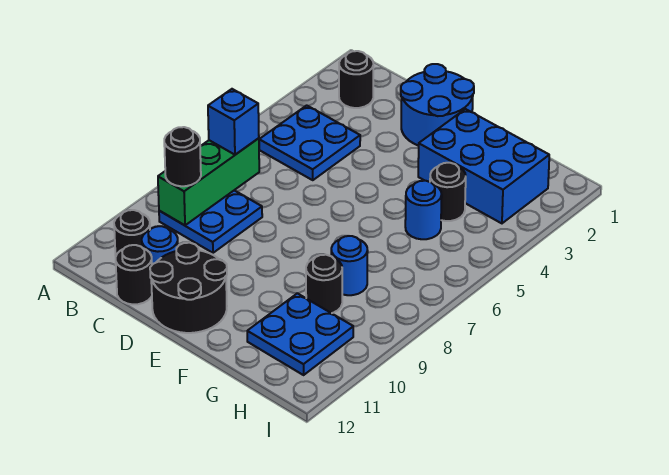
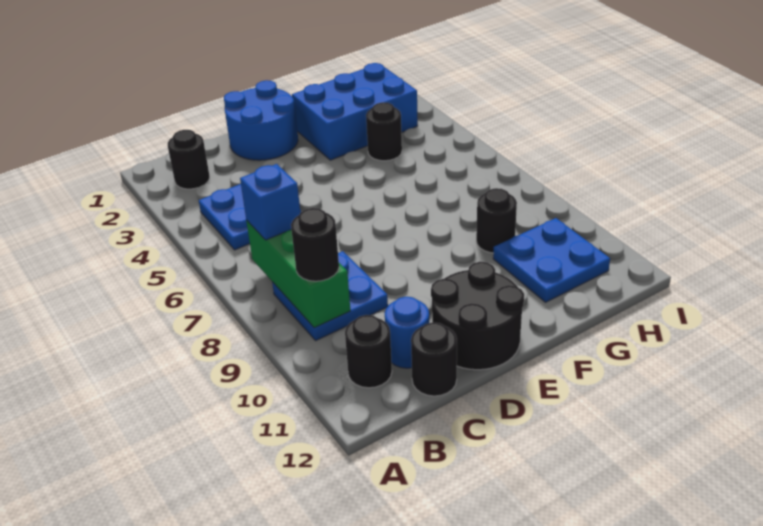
blue round brick G5 level 1 -> none
blue round brick G8 level 1 -> none

